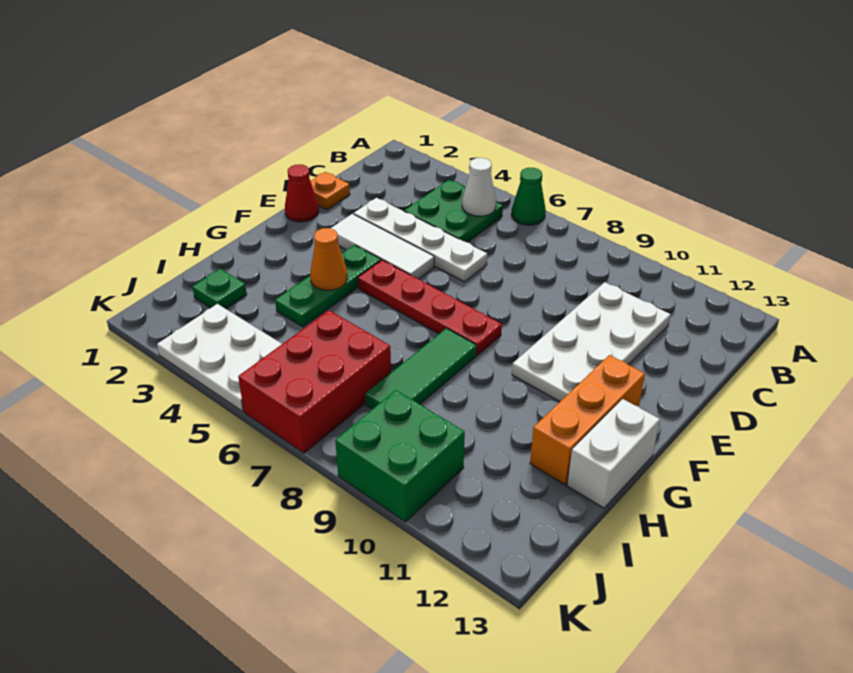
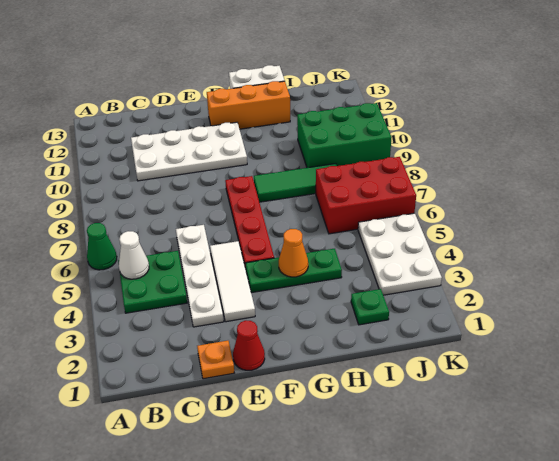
green brick J9:K10 level 1 -> green brick I9:K10 level 1

